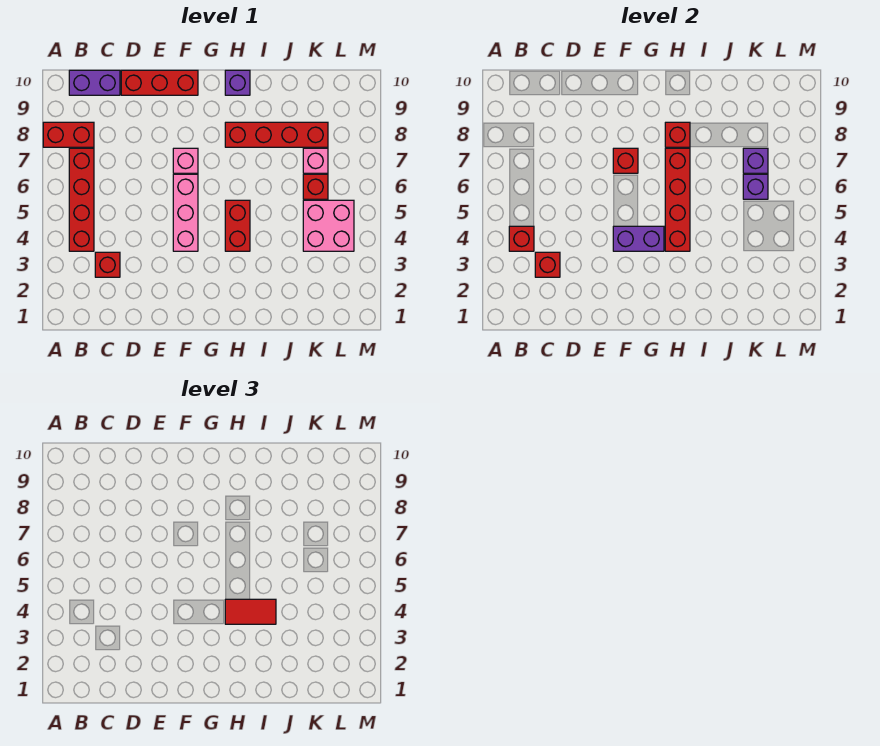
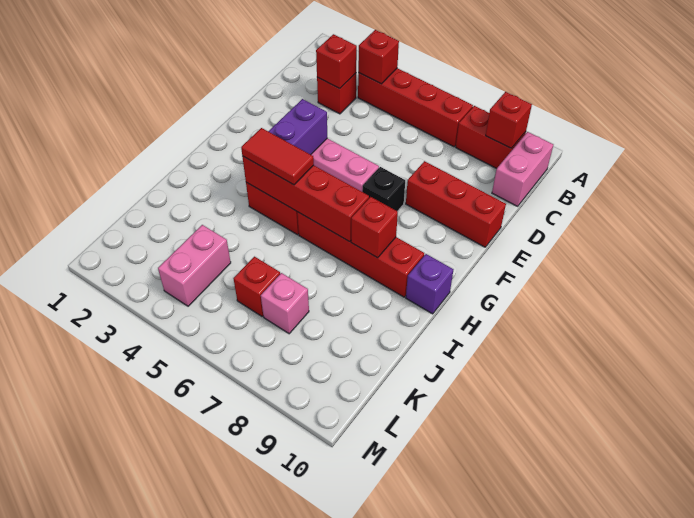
red brick A8:B8 level 1 -> red brick B8:B9 level 1
purple brick B10:C10 level 1 -> pink brick B10:C10 level 1
red brick D10:F10 level 1 -> red brick E8:E10 level 1
pink brick F7 level 1 -> black brick F7 level 1
red brick F7 level 2 -> red brick B9 level 2
red tile H4:I4 level 3 -> red tile H4:H5 level 3
red brick H8:K8 level 1 -> red brick H6:H9 level 1
pink brick K4:L5 level 1 -> pink brick K4:L4 level 1
purple brick K6 level 2 -> none
purple brick K7 level 2 -> none

